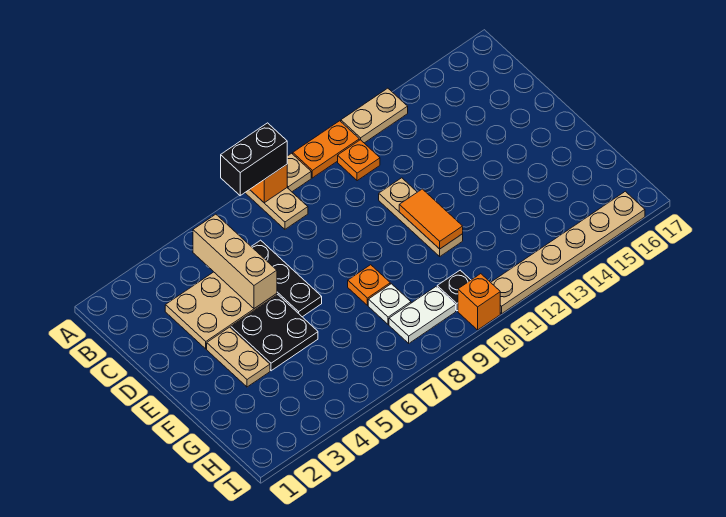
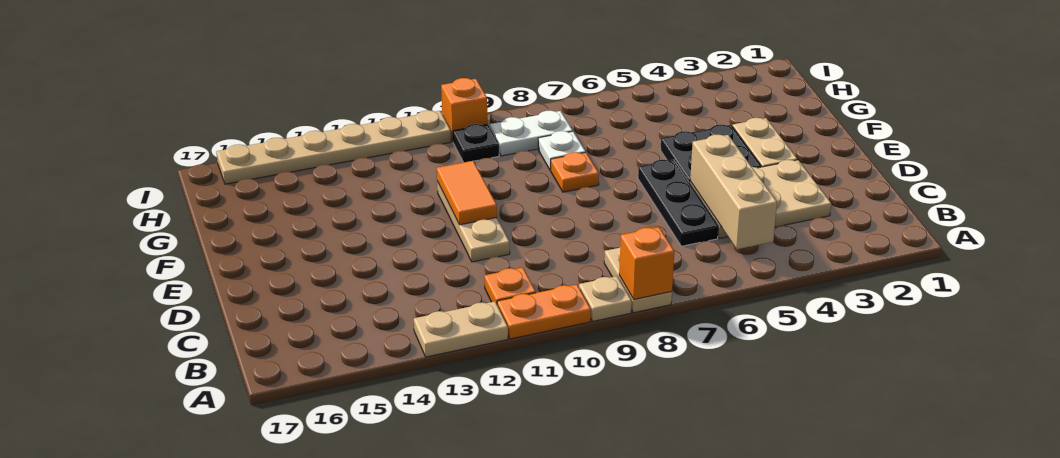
black brick A7:A8 level 3 -> none

